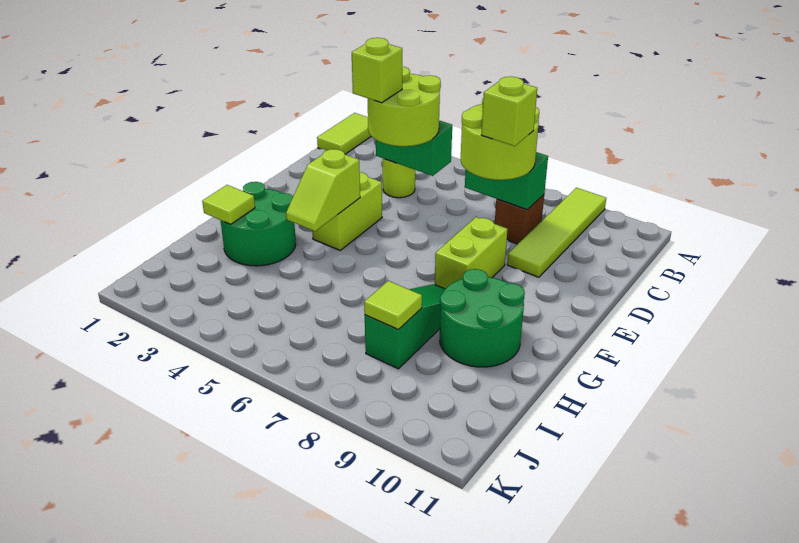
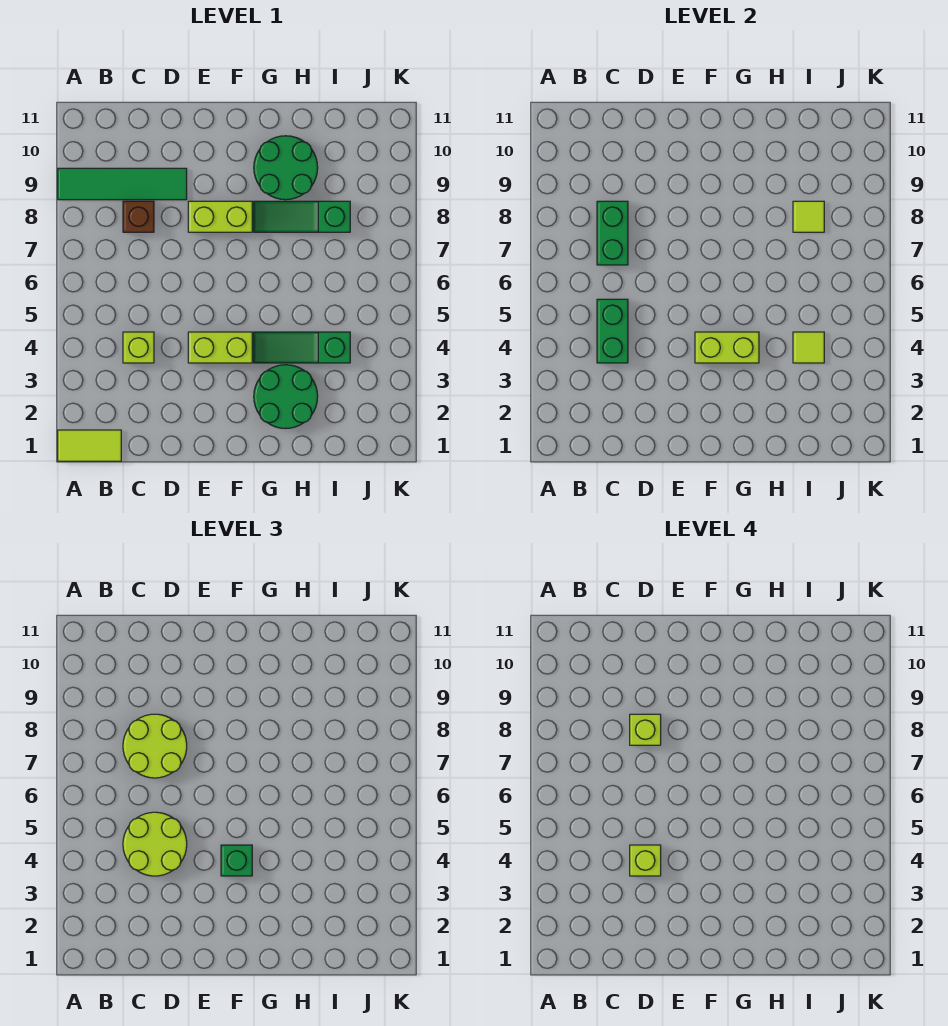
lime tile A9:D9 level 1 -> green tile A9:D9 level 1
lime round brick C4 level 1 -> lime brick C4 level 1
lime slope F4:G4 level 2 top F -> lime brick F4:G4 level 2
none -> green brick F4 level 3
none -> green slope G4:I4 level 1 top I
lime tile H2 level 2 -> lime tile I4 level 2

